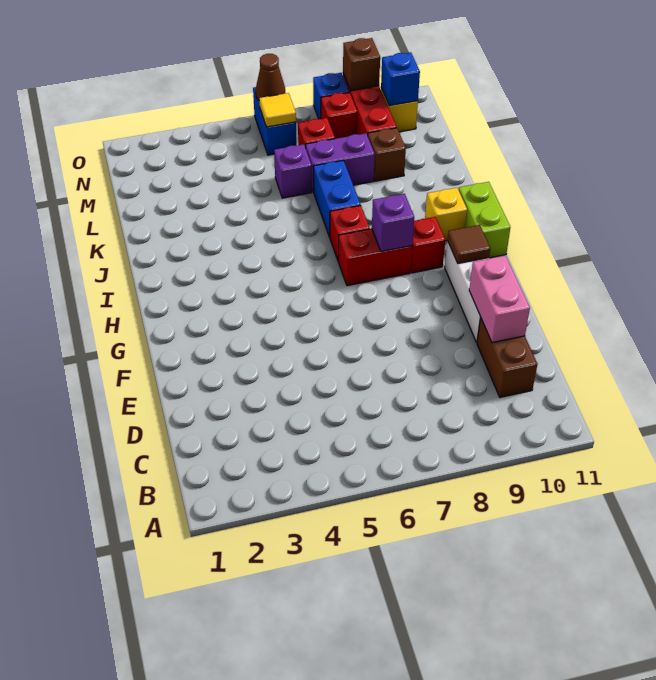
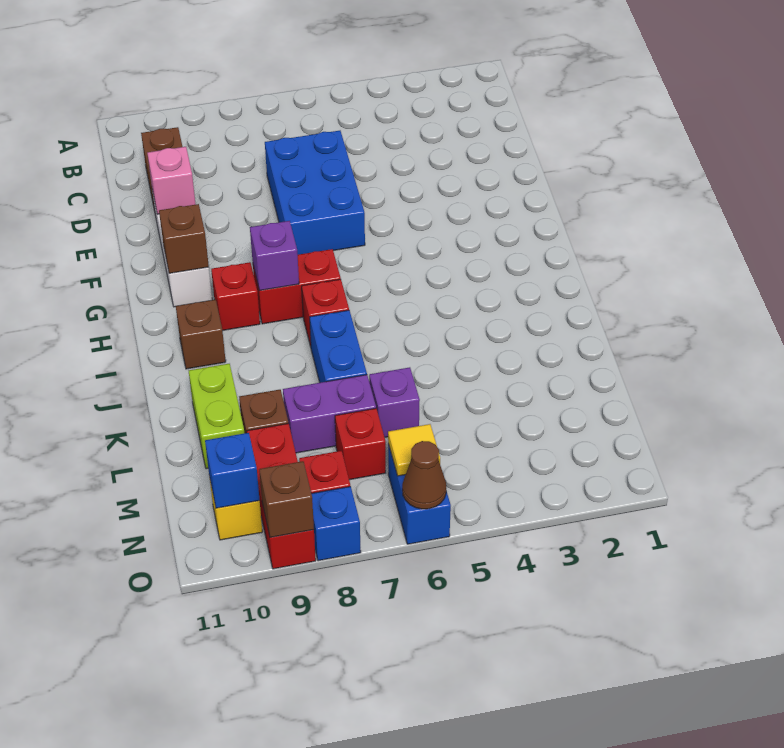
none -> blue brick D6:F7 level 1
pink brick D10:E10 level 2 -> pink brick E10 level 2
brown tile G10 level 2 -> brown brick G10 level 2
lime brick H11:I11 level 1 -> lime brick K10:L10 level 1
yellow brick I10 level 1 -> brown brick I10 level 1

